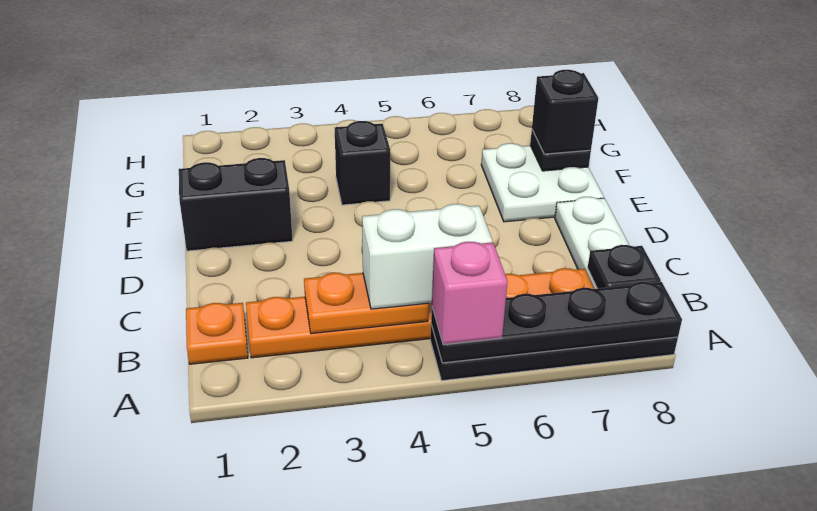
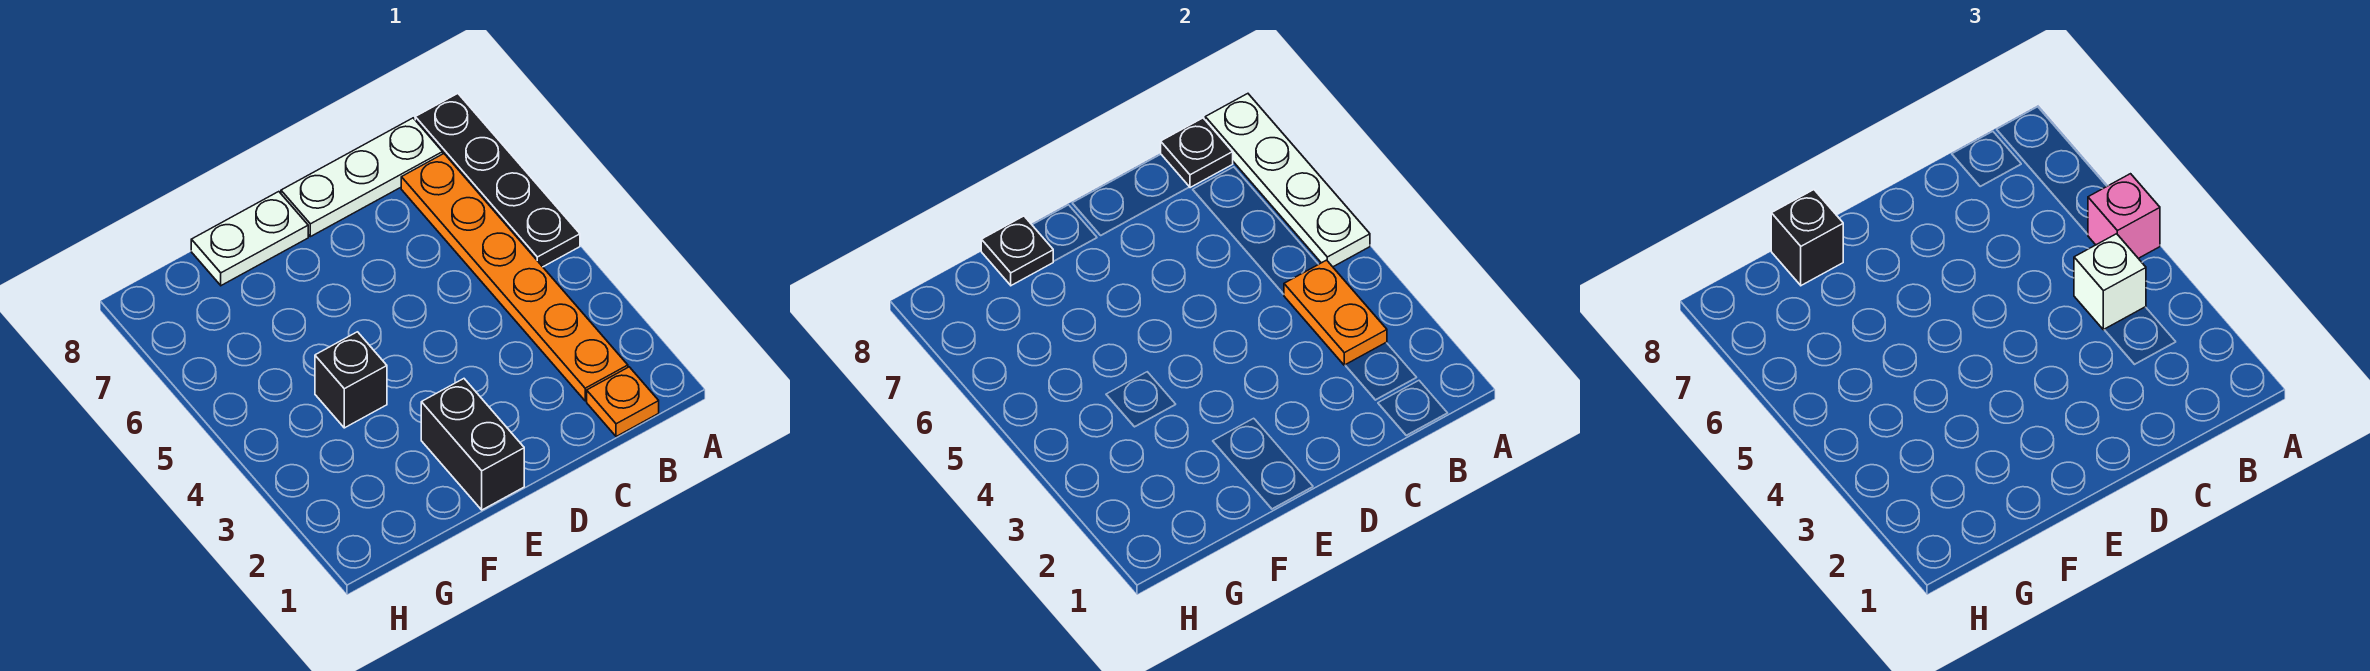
black plate A5:A8 level 2 -> white plate A5:A8 level 2
white brick B4:B5 level 3 -> white brick B4 level 3
white plate E7:F8 level 1 -> white plate E8:F8 level 1

